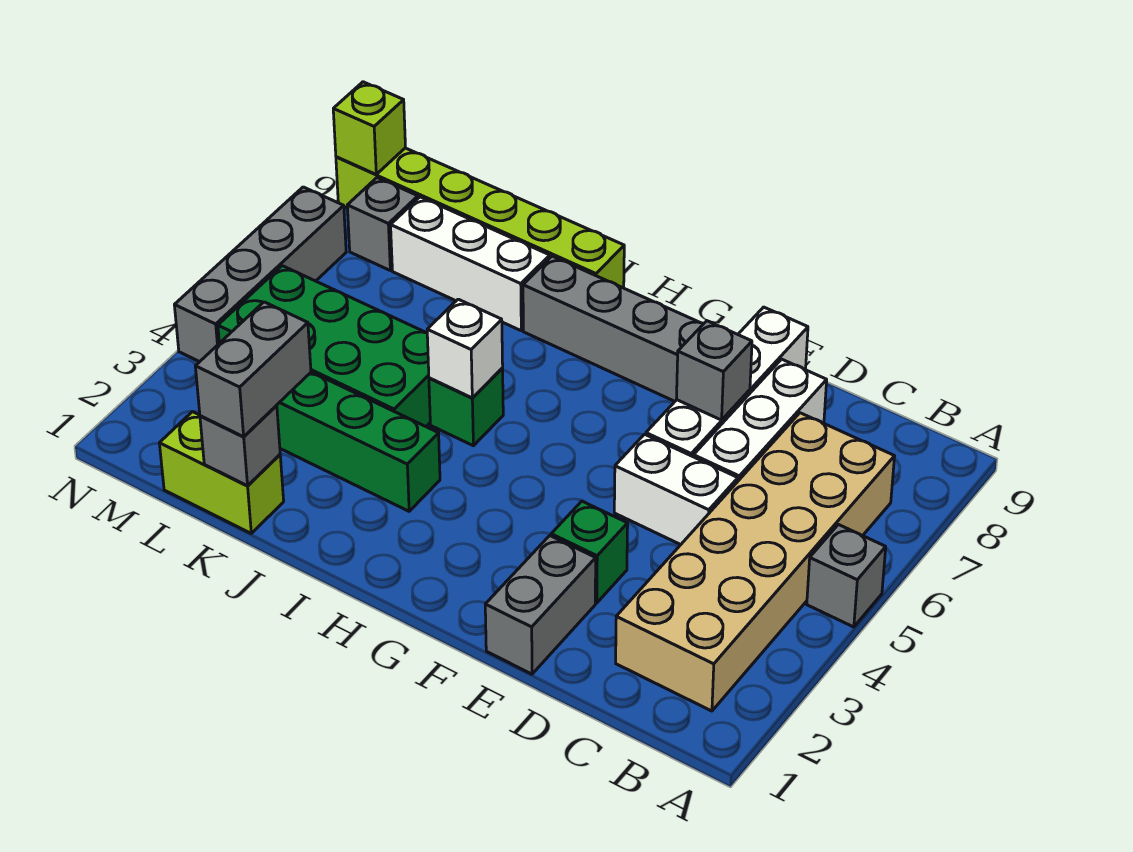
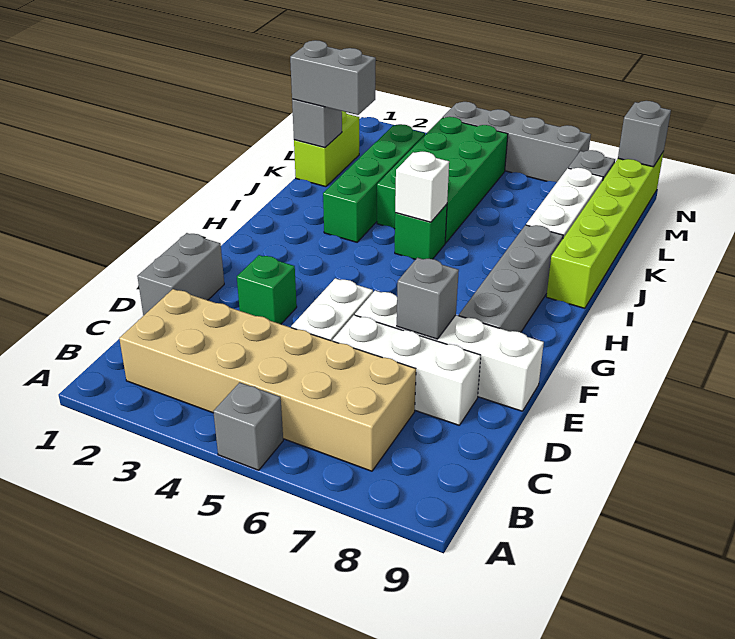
grey brick E1:E2 level 1 -> grey brick D1:E1 level 1
lime brick N9 level 2 -> grey brick N9 level 2

